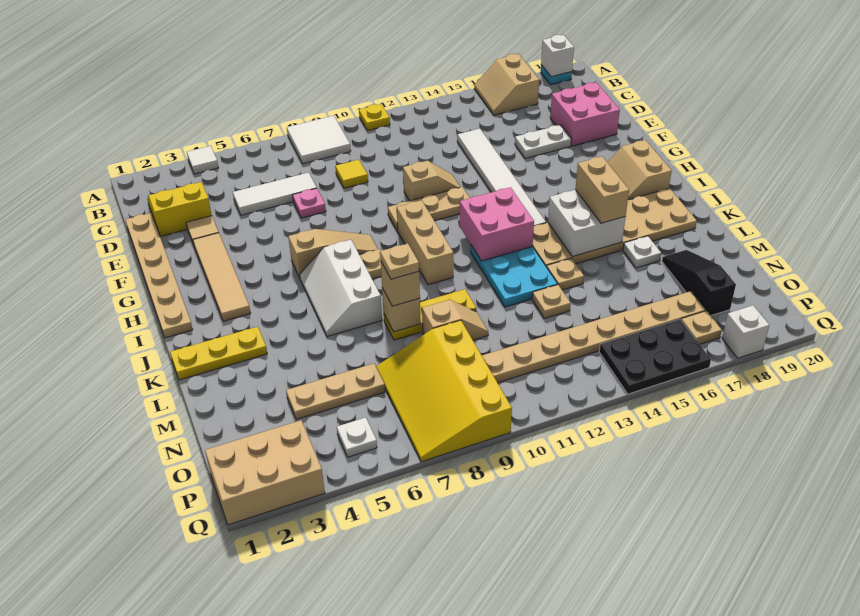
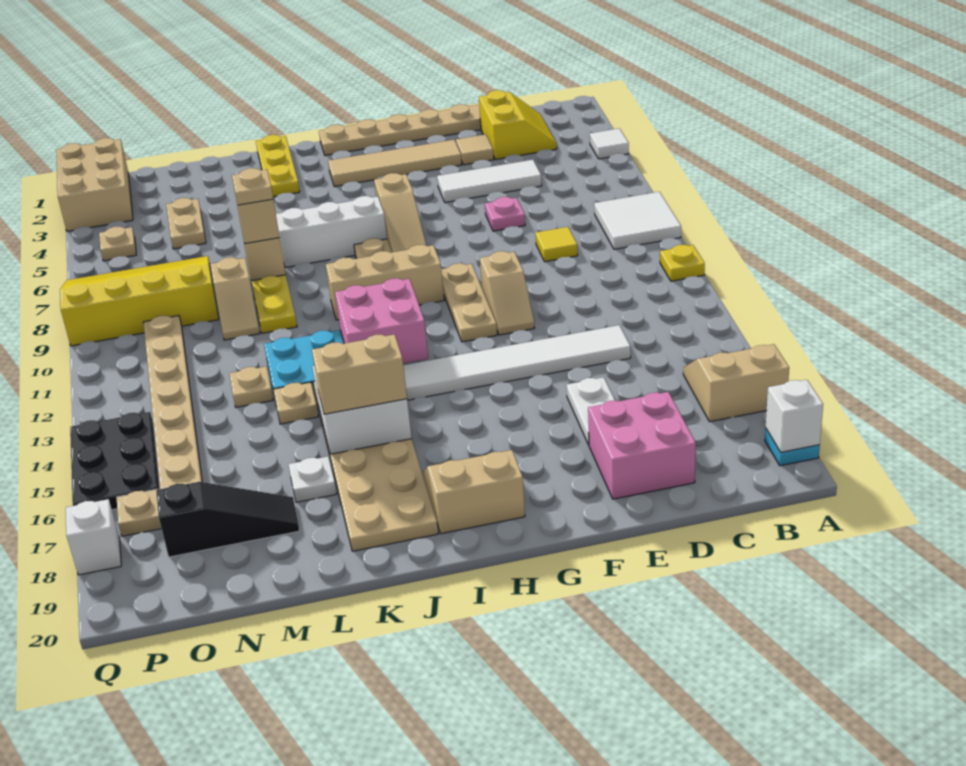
white tile D5:D7 level 1 -> white tile D5:F5 level 1
tan plate N4:N6 level 1 -> tan plate N4:N5 level 1
white plate P5 level 1 -> tan plate P5 level 1

